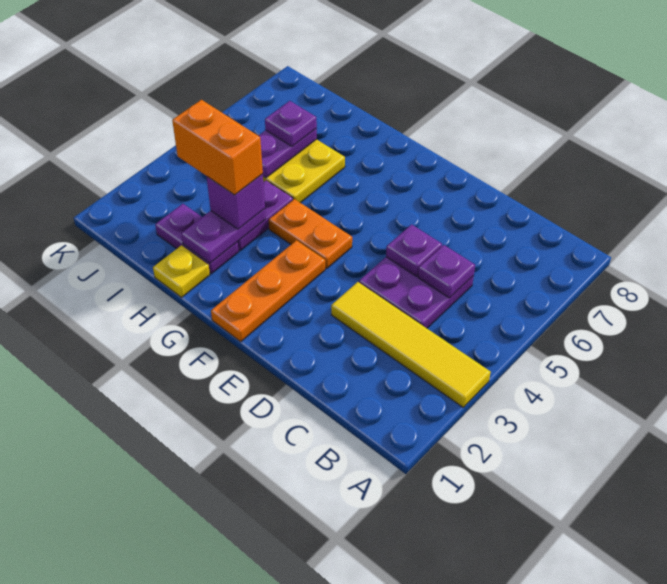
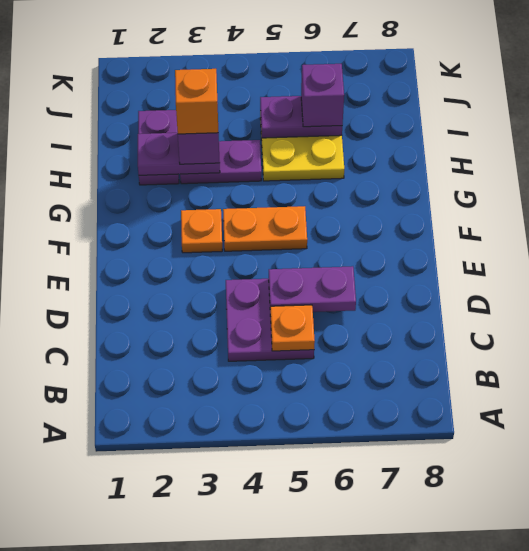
yellow tile A3:D3 level 1 -> none
purple plate C5 level 2 -> orange plate C5 level 2
purple plate D5 level 2 -> purple plate D5:D6 level 2
orange plate F1:F3 level 1 -> orange plate F3 level 1
orange plate F4:G4 level 1 -> orange plate F4:F5 level 1
yellow plate H1 level 1 -> none
orange brick H3:I3 level 4 -> orange brick H3 level 4
purple plate I6 level 3 -> purple brick I6 level 3

